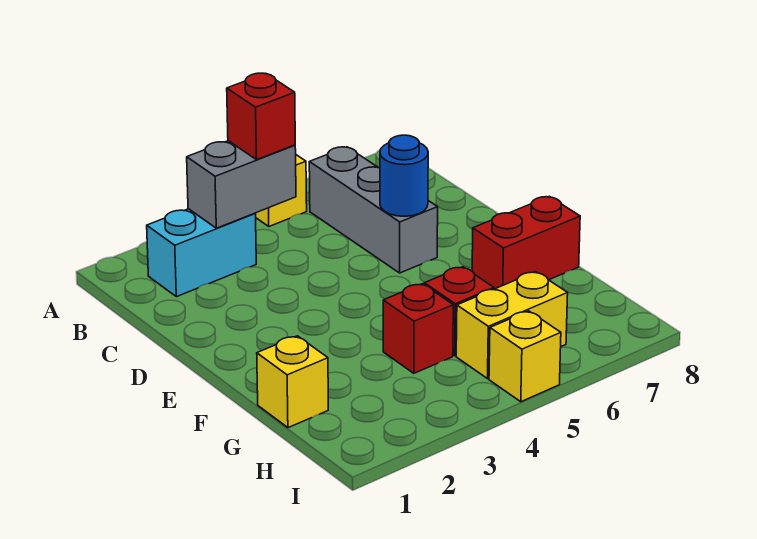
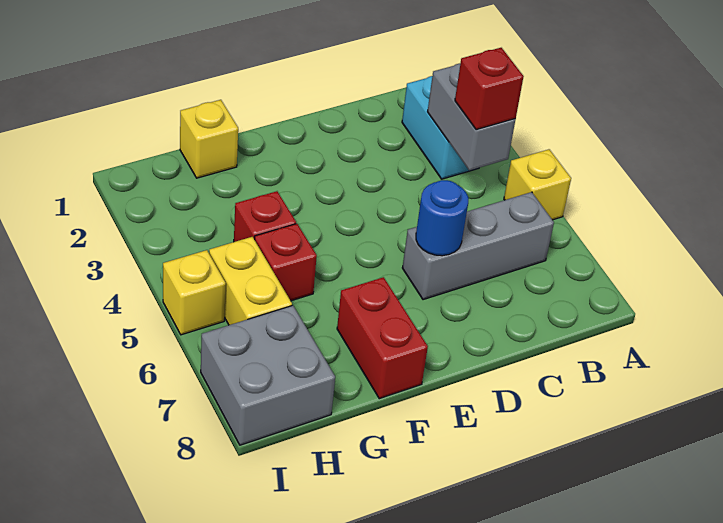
none -> grey brick H7:I8 level 1

